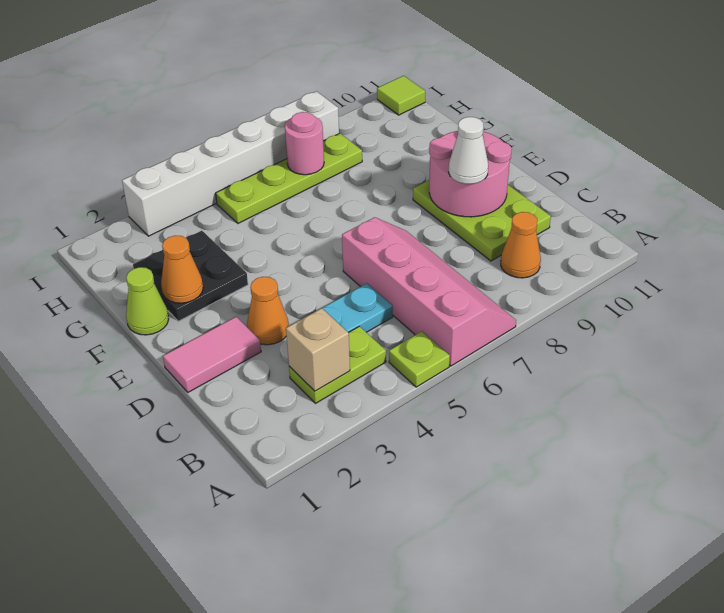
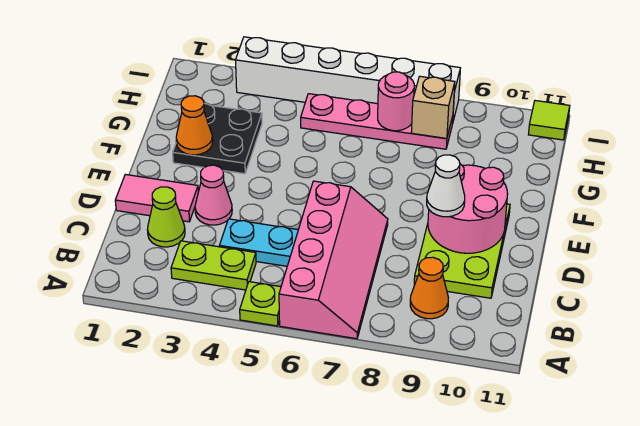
tan brick B3 level 2 -> tan brick H8 level 2
orange cone D3 level 1 -> pink cone D3 level 1
lime cone F1 level 1 -> lime cone C2 level 1
lime plate H5:H8 level 1 -> pink plate H5:H8 level 1

